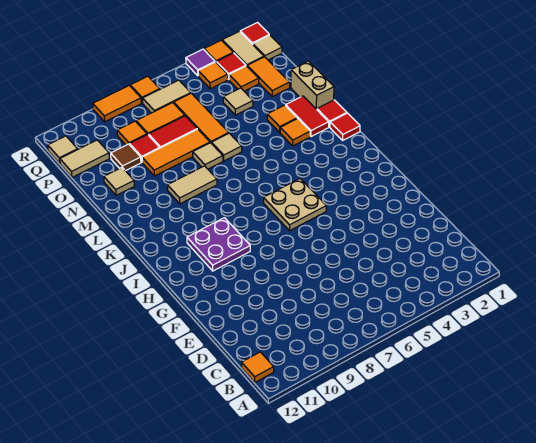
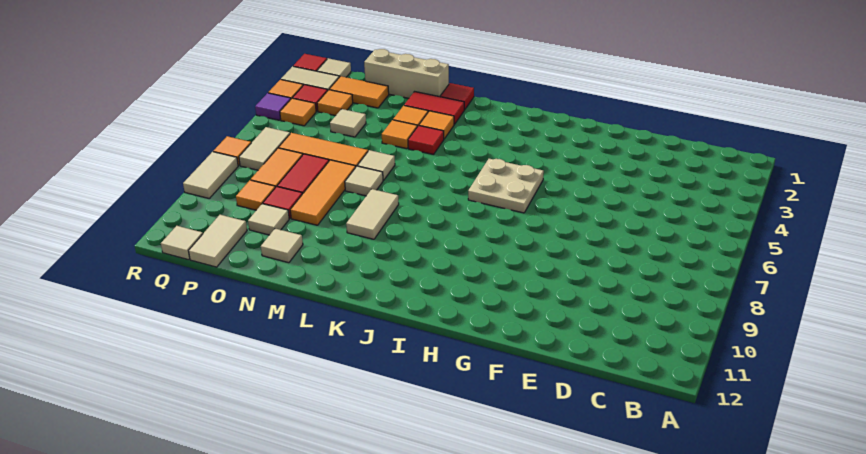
orange tile B12 level 1 -> orange tile M4 level 1
purple plate H9:I10 level 1 -> none
red tile K1 level 1 -> red tile L4 level 1
tan brick M1:N1 level 1 -> tan brick M1:O1 level 1
brown tile O10 level 1 -> tan tile O10 level 1
orange tile R8:R9 level 1 -> tan tile R8:R9 level 1

